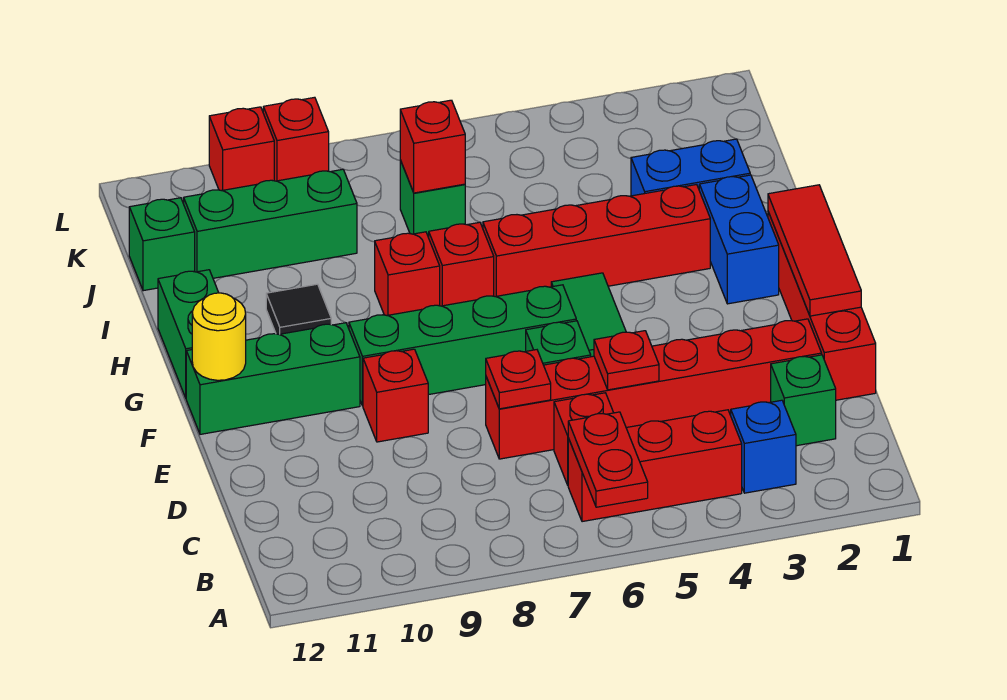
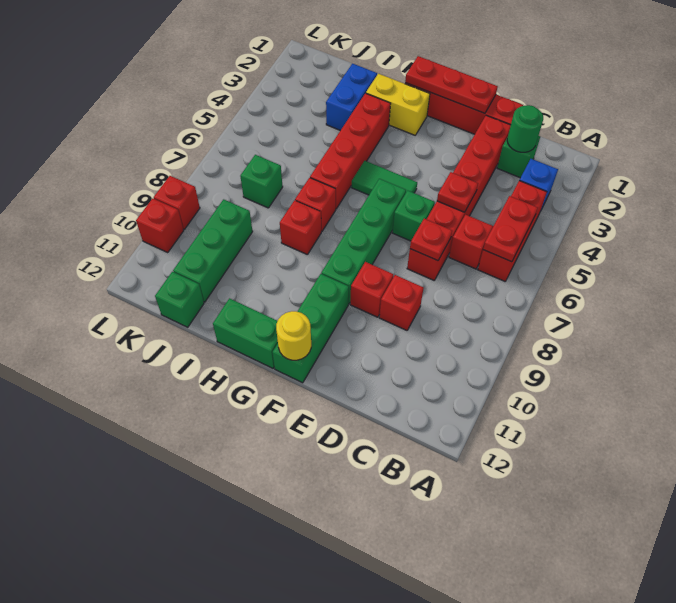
red plate A6:B6 level 2 -> red plate B5:B6 level 2
none -> green round brick C2 level 2
red tile E1:G1 level 2 -> red plate E1:G1 level 2
blue brick G2:H2 level 1 -> yellow brick G2:H2 level 1
black tile H10 level 1 -> none
red brick J7 level 2 -> red brick D9 level 1

